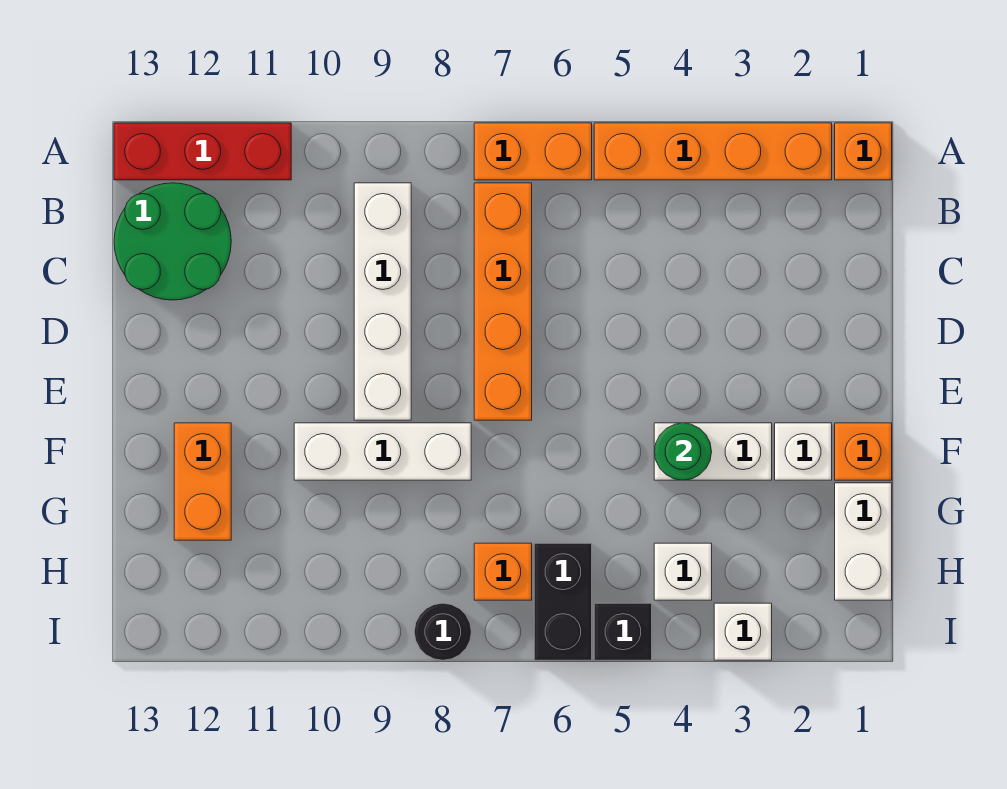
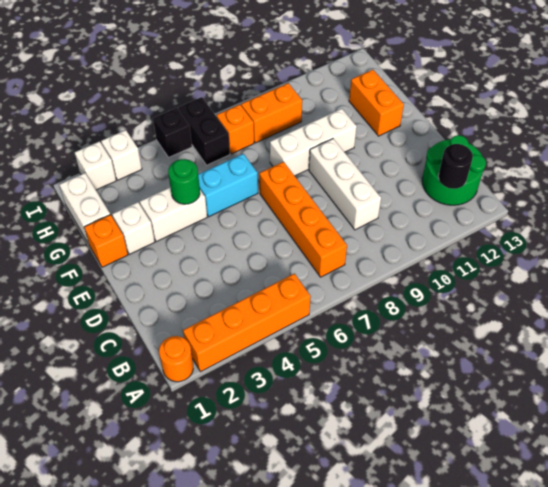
orange brick A1 level 1 -> orange round brick A1 level 1
orange brick A6:A7 level 1 -> orange brick H8:H9 level 1
red brick A11:A13 level 1 -> none
white brick B9:E9 level 1 -> white brick C9:E9 level 1
none -> cyan brick F5:F6 level 1
white brick H4 level 1 -> white brick I2 level 1
black round brick I8 level 1 -> black round brick B12 level 2

